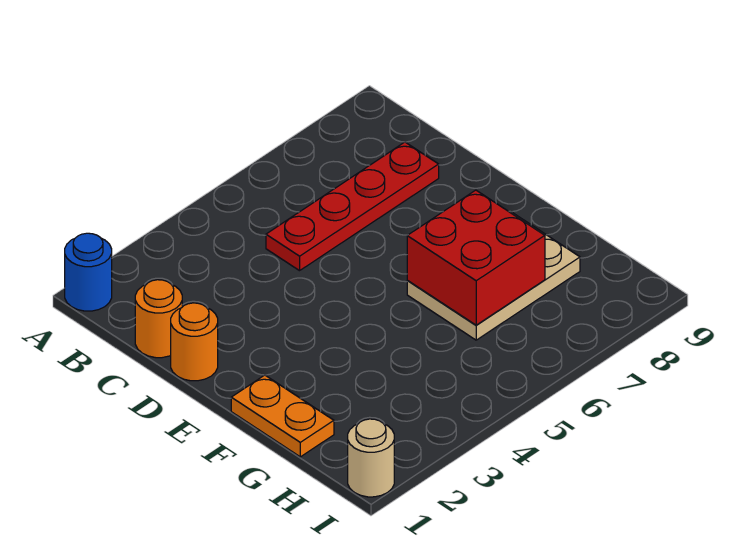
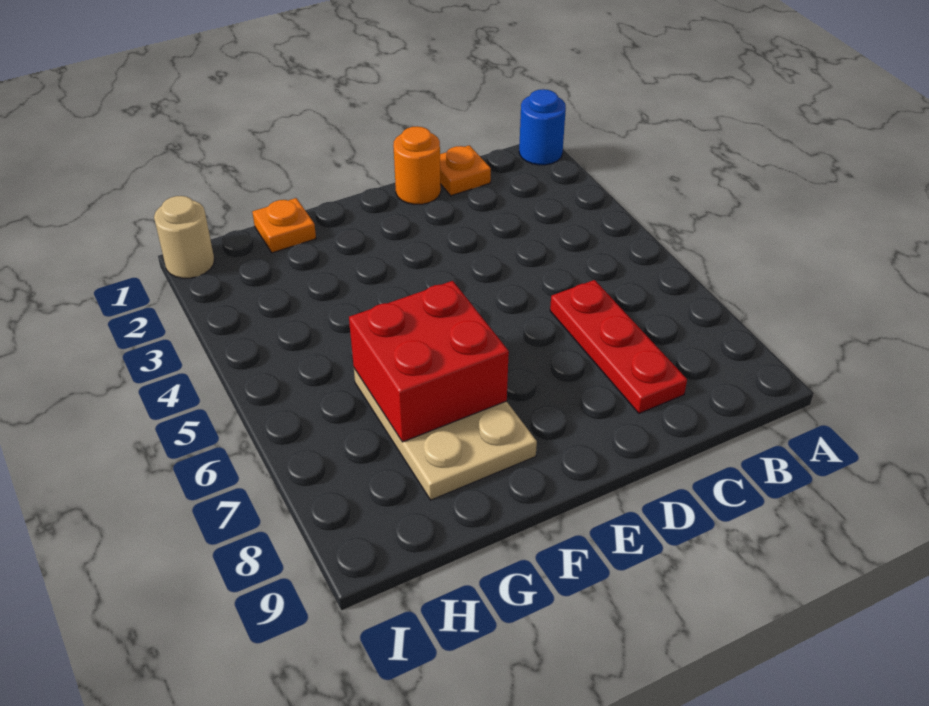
orange round brick C1 level 1 -> orange plate C1 level 1
red plate C5:C8 level 1 -> red plate C6:C8 level 1
orange plate F1:G1 level 1 -> orange plate G1 level 1

